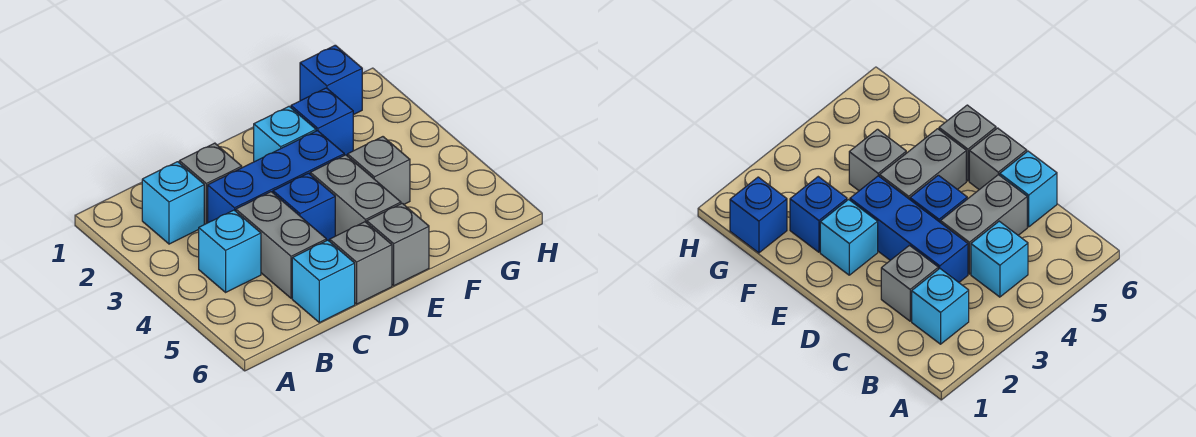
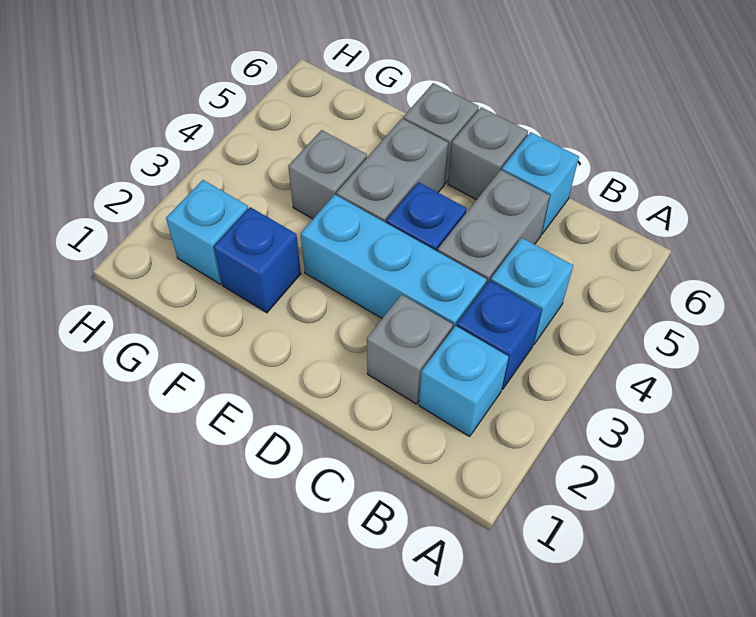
blue brick C3:E3 level 1 -> cyan brick C3:E3 level 1
cyan brick E2 level 1 -> cyan brick G2 level 1
blue brick G1 level 1 -> blue brick B3 level 1

